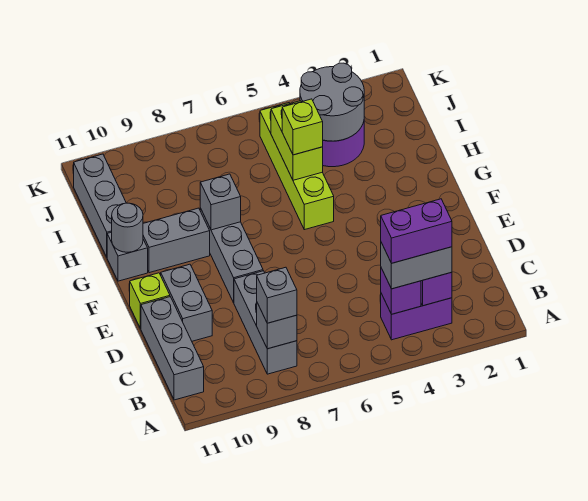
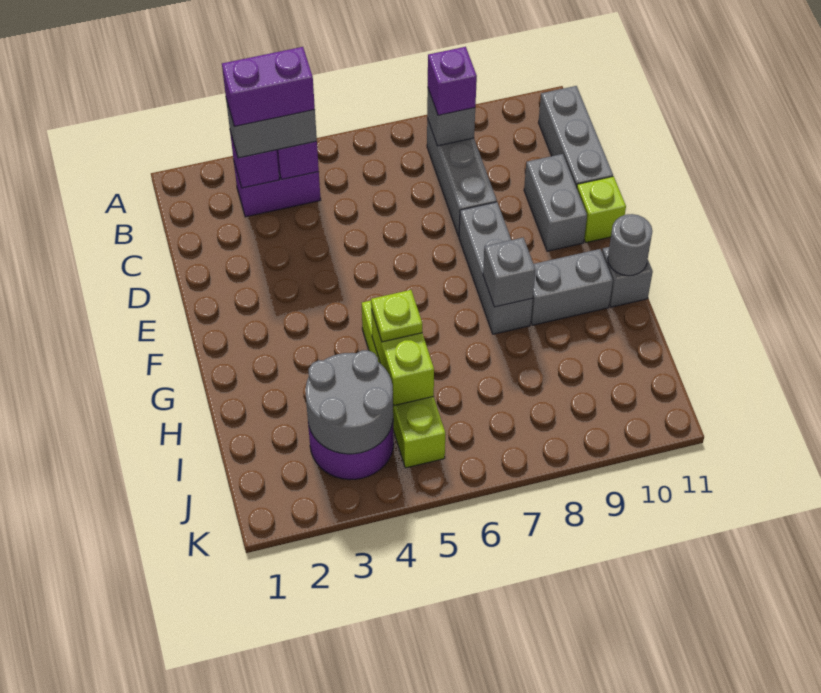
grey brick B8 level 3 -> purple brick B8 level 3
lime brick H5 level 3 -> lime plate H5 level 3
grey brick H11:J11 level 1 -> none

